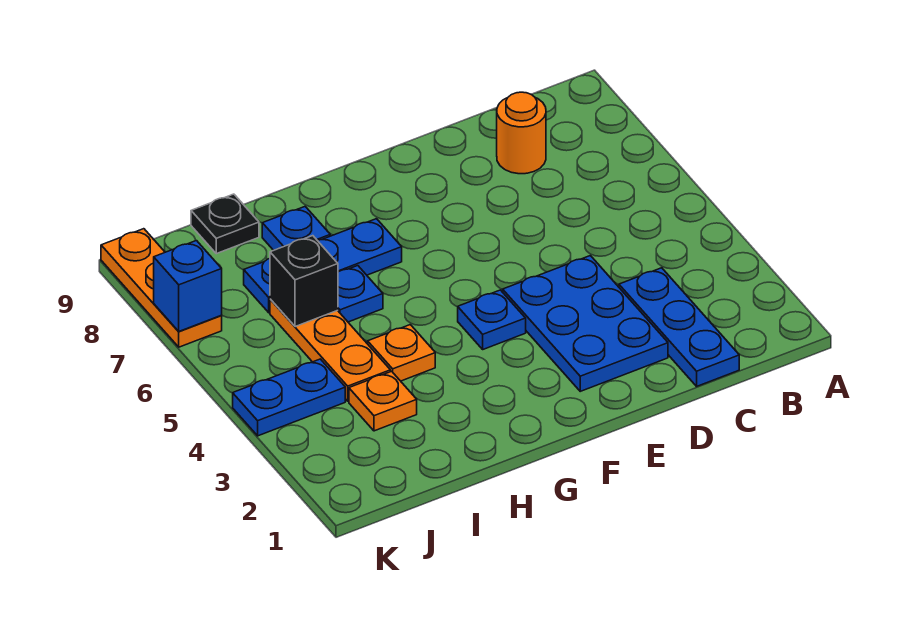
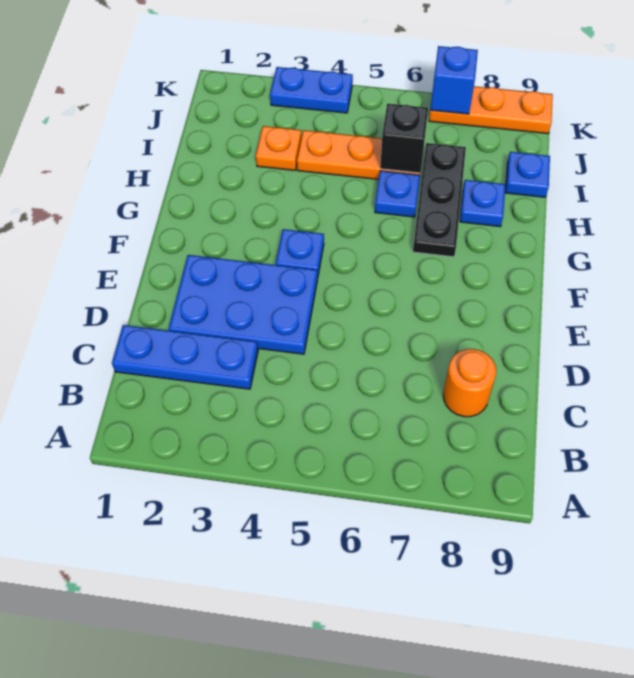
blue plate G7:I7 level 1 -> black plate G7:I7 level 1
orange plate H4 level 1 -> none
black plate I9 level 1 -> blue plate I9 level 1
blue plate J4:K4 level 1 -> blue plate K3:K4 level 1

